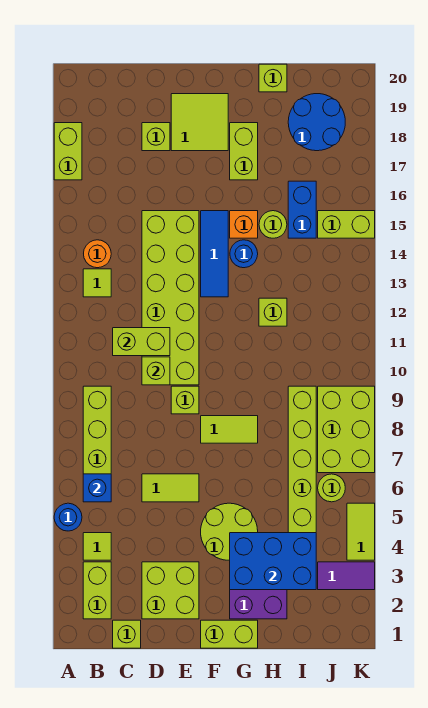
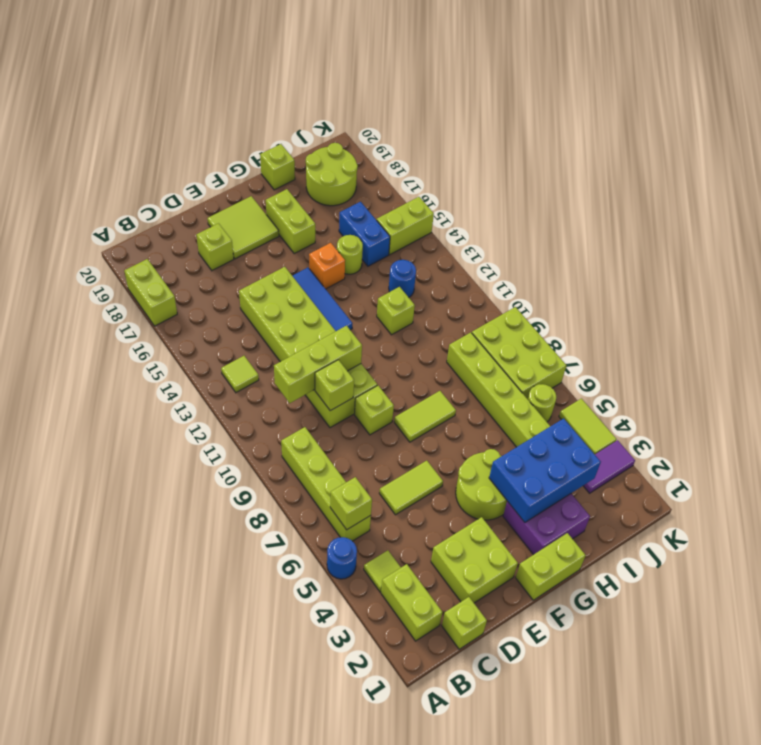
blue brick B6 level 2 -> lime brick B6 level 2
orange round brick B14 level 1 -> none
lime brick C11:D11 level 2 -> lime brick C11:E11 level 2
blue round brick G14 level 1 -> blue round brick I13 level 1
blue round brick I18:J19 level 1 -> lime round brick I18:J19 level 1

